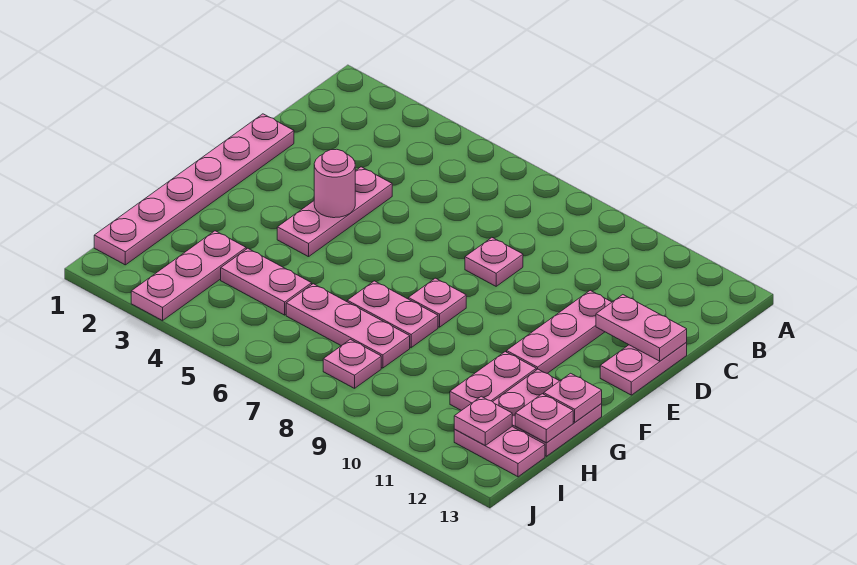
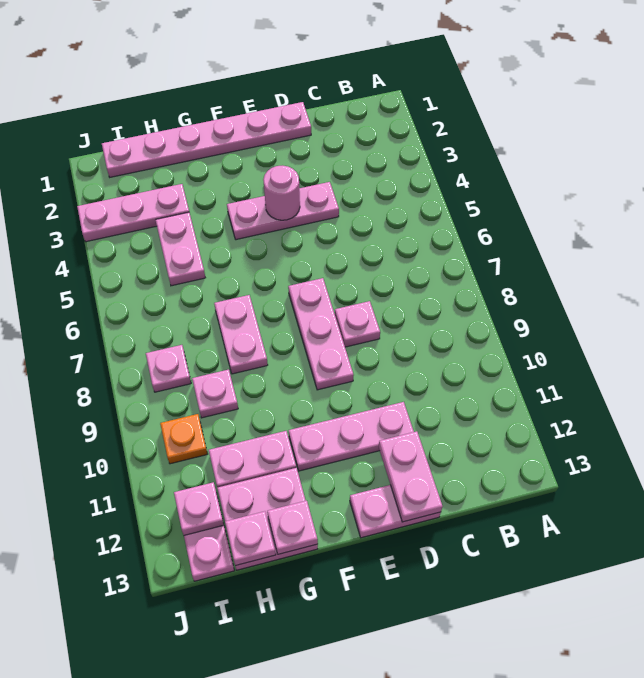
pink plate F8 level 1 -> pink plate H9 level 1
pink plate H6:H8 level 1 -> pink plate E7:E9 level 1
none -> orange plate I10 level 1

